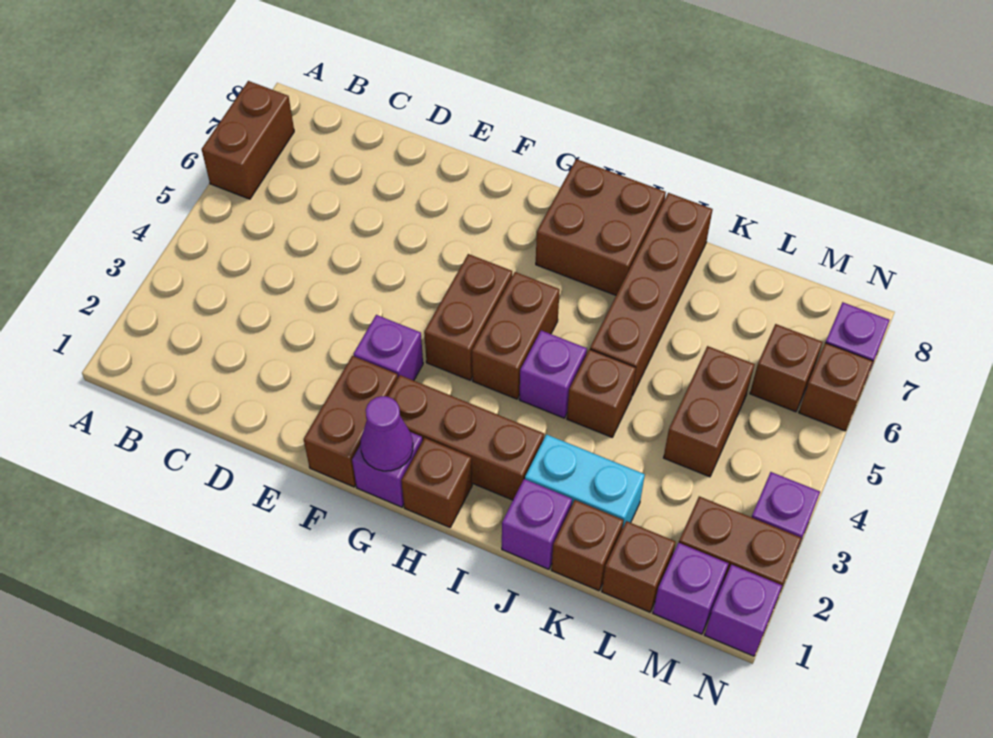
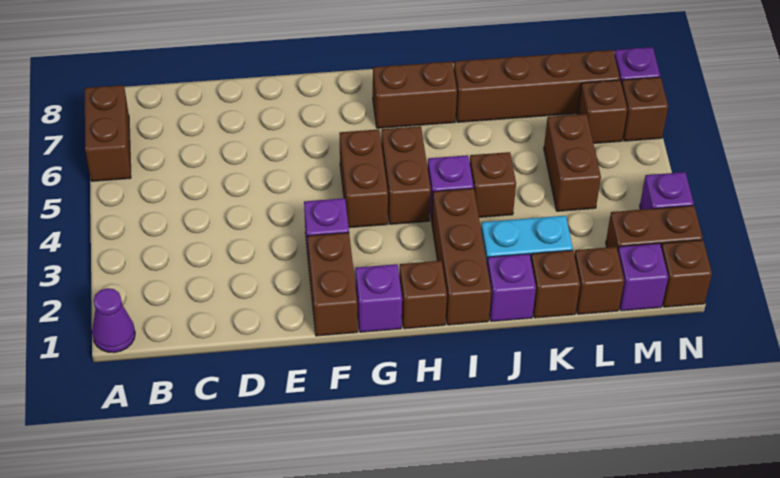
purple cone G1 level 2 -> purple cone A1 level 1
brown brick G2:I2 level 1 -> brown brick I1:I3 level 1
brown brick H7:I8 level 1 -> brown brick H7:I7 level 1
brown brick J5:J8 level 1 -> brown brick J7:M7 level 1
purple brick N1 level 1 -> brown brick N1 level 1

